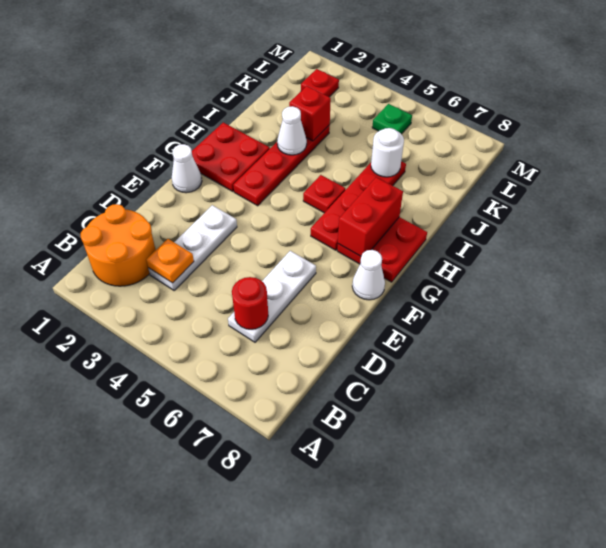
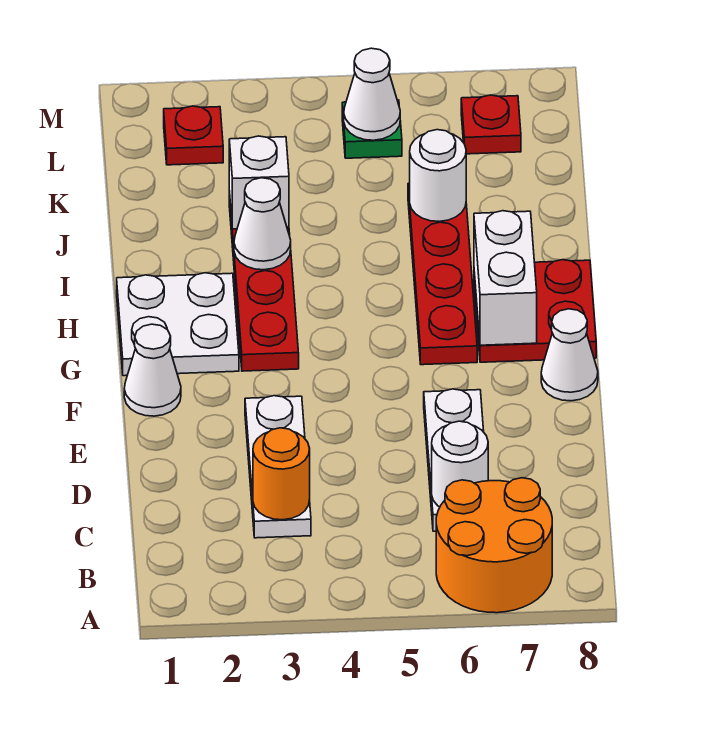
orange round brick B1:C2 level 1 -> orange round brick A6:B7 level 1
orange plate C3 level 2 -> orange round brick C3 level 2
red round brick C6 level 2 -> white round brick C6 level 2
red plate G1:H2 level 1 -> white plate G1:H2 level 1
red brick G7:H7 level 2 -> white brick G7:H7 level 2
red plate H5 level 1 -> red plate L7 level 1
red brick J3 level 2 -> white brick J3 level 2
none -> white cone L5 level 2

